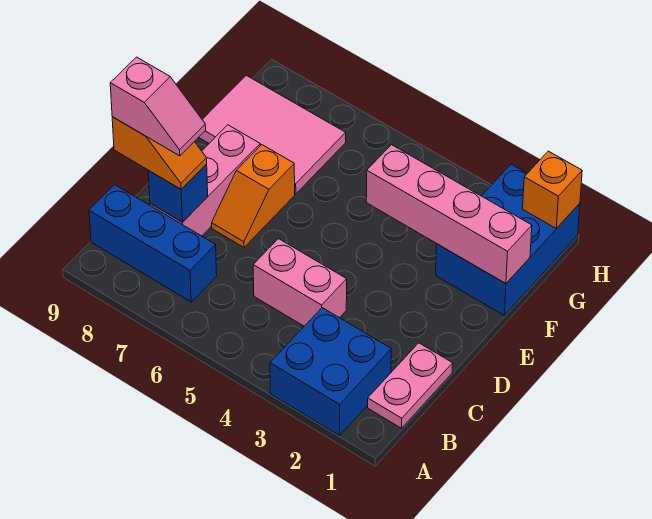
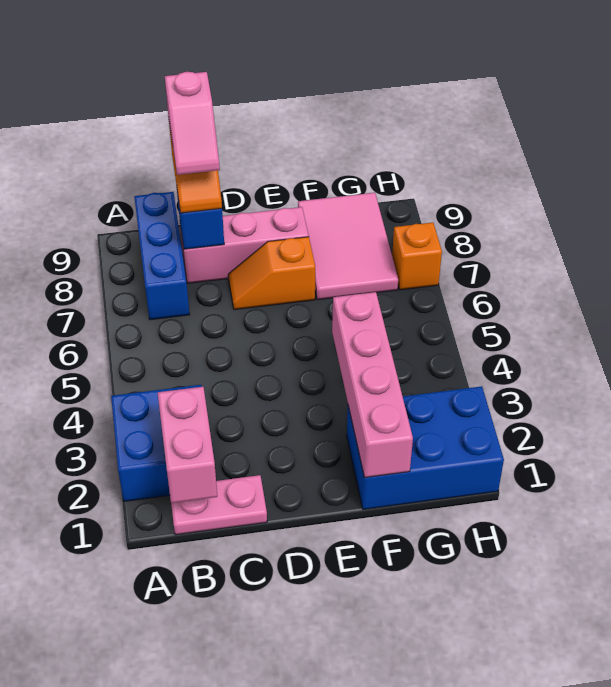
pink brick C4:C5 level 1 -> pink brick B1:B2 level 2
orange brick H1 level 2 -> orange brick H7 level 1

